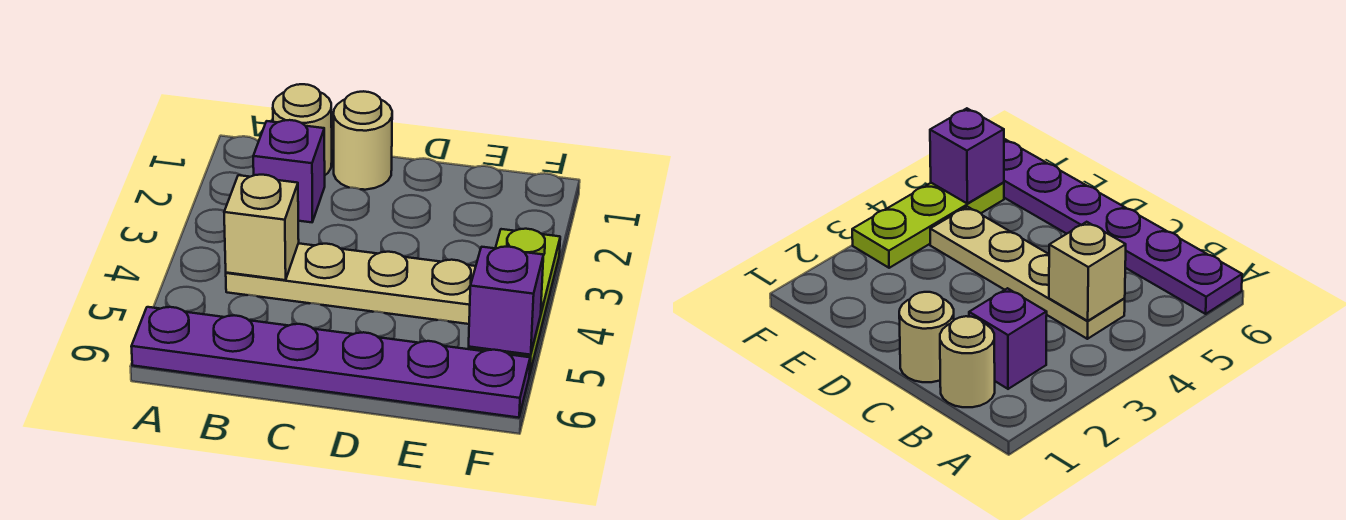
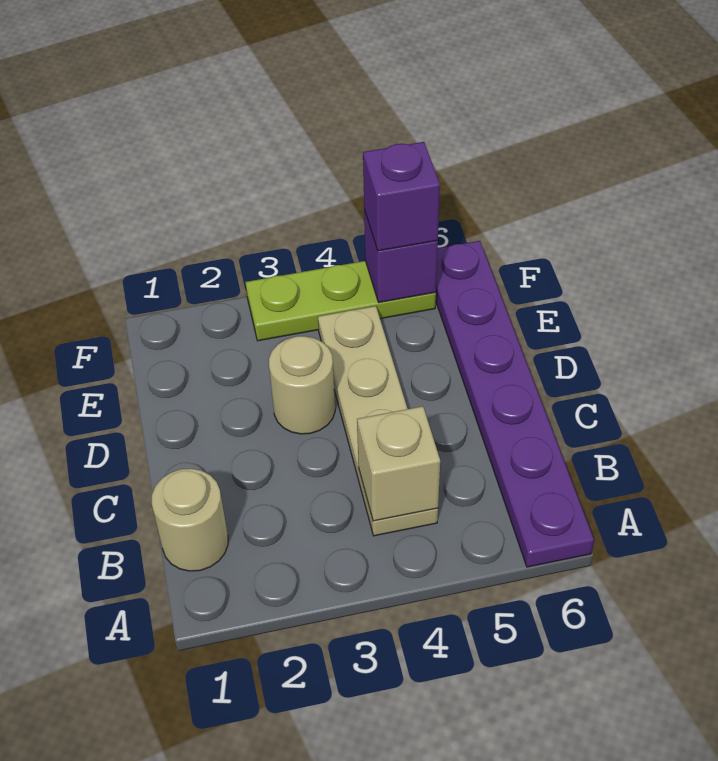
purple brick B2 level 1 -> purple brick F5 level 3
tan round brick C1 level 1 -> tan round brick D3 level 1

